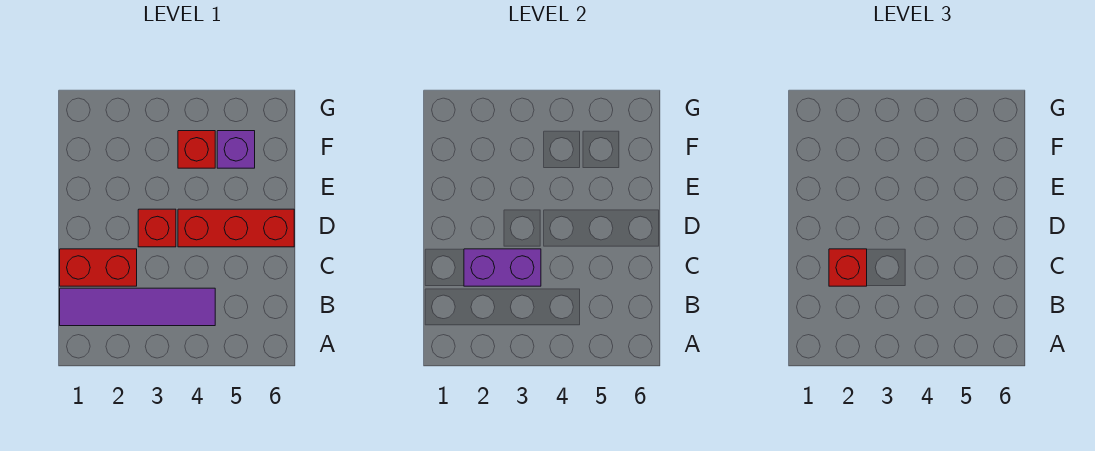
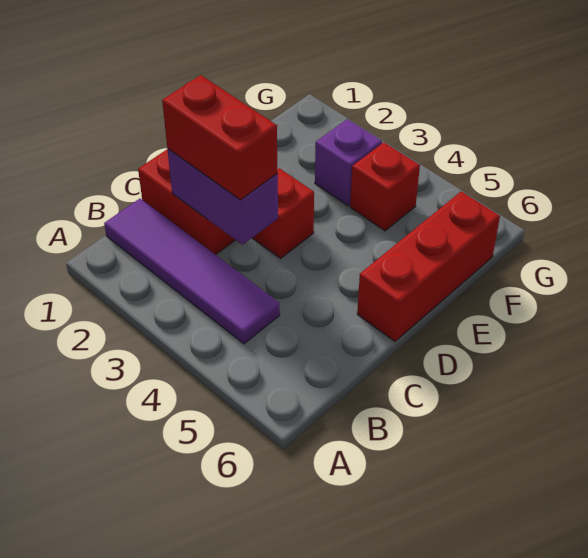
red brick C2 level 3 -> red brick C2:C3 level 3
red brick D4:D6 level 1 -> red brick D6:F6 level 1
purple brick F5 level 1 -> purple brick F3 level 1

